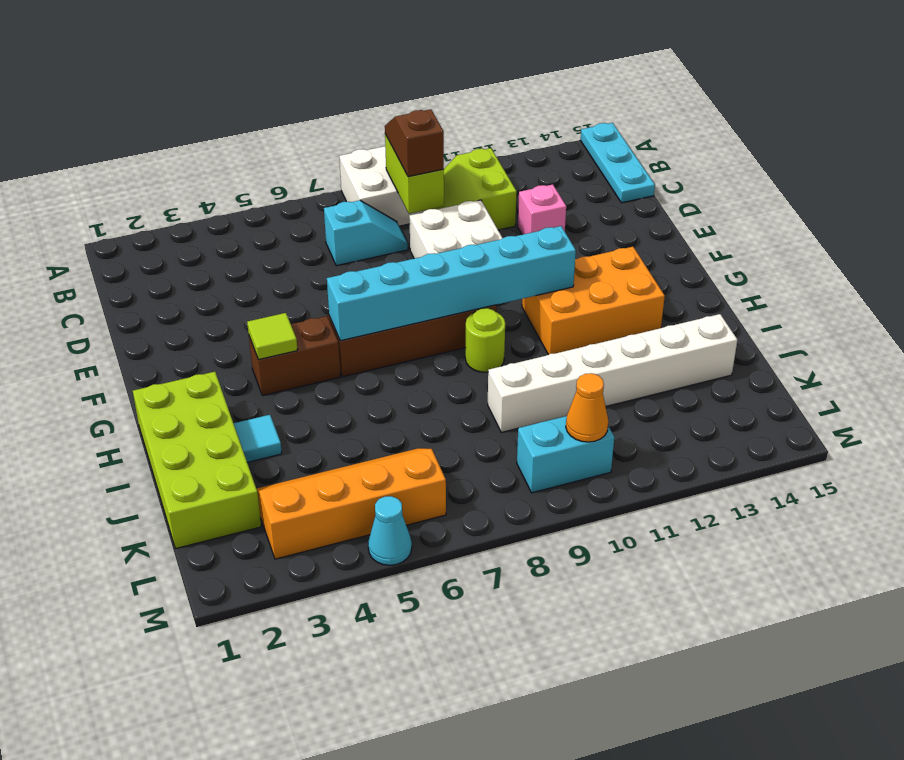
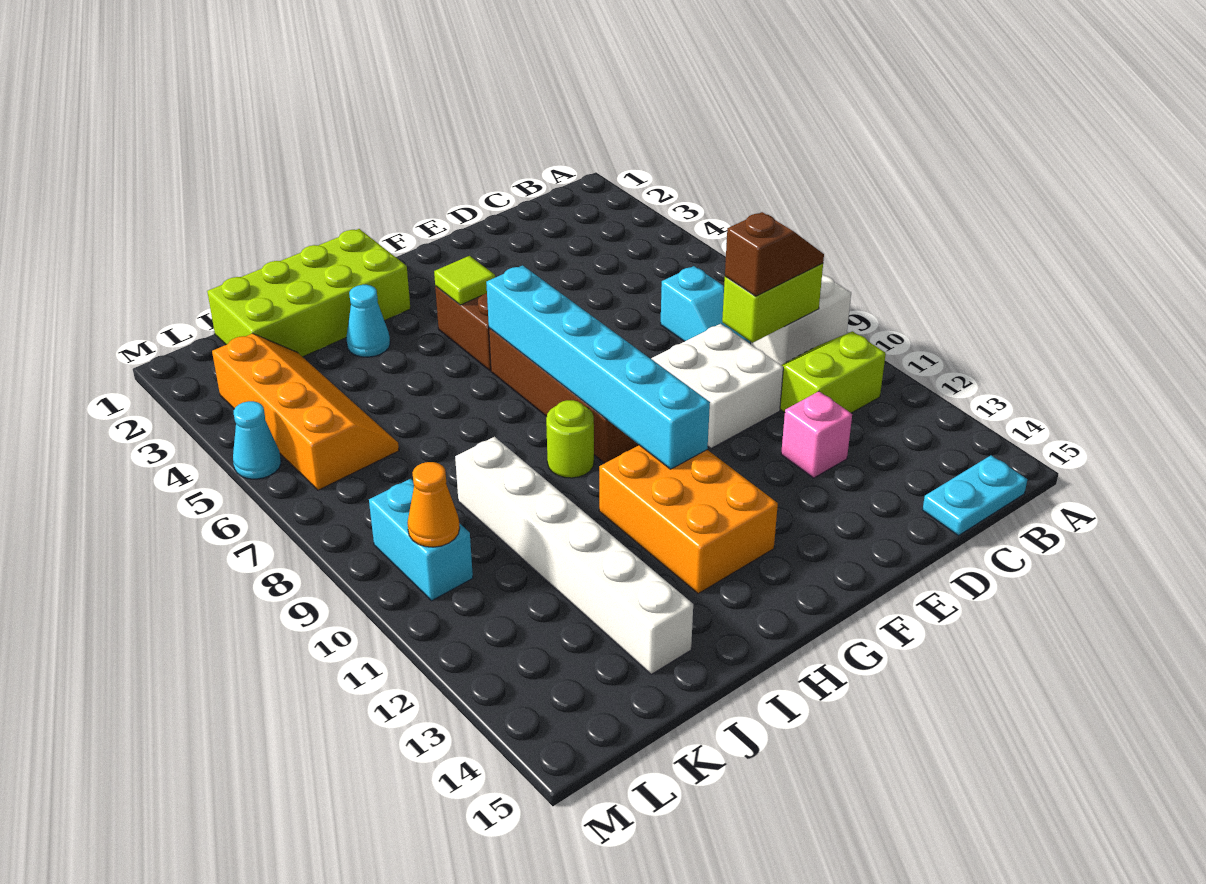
cyan plate A15:C15 level 1 -> cyan plate B15:C15 level 1
cyan tile I3 level 1 -> cyan cone I3 level 1

